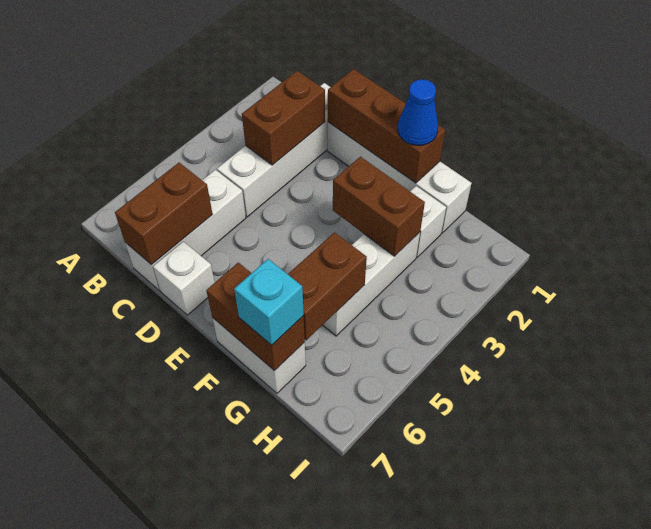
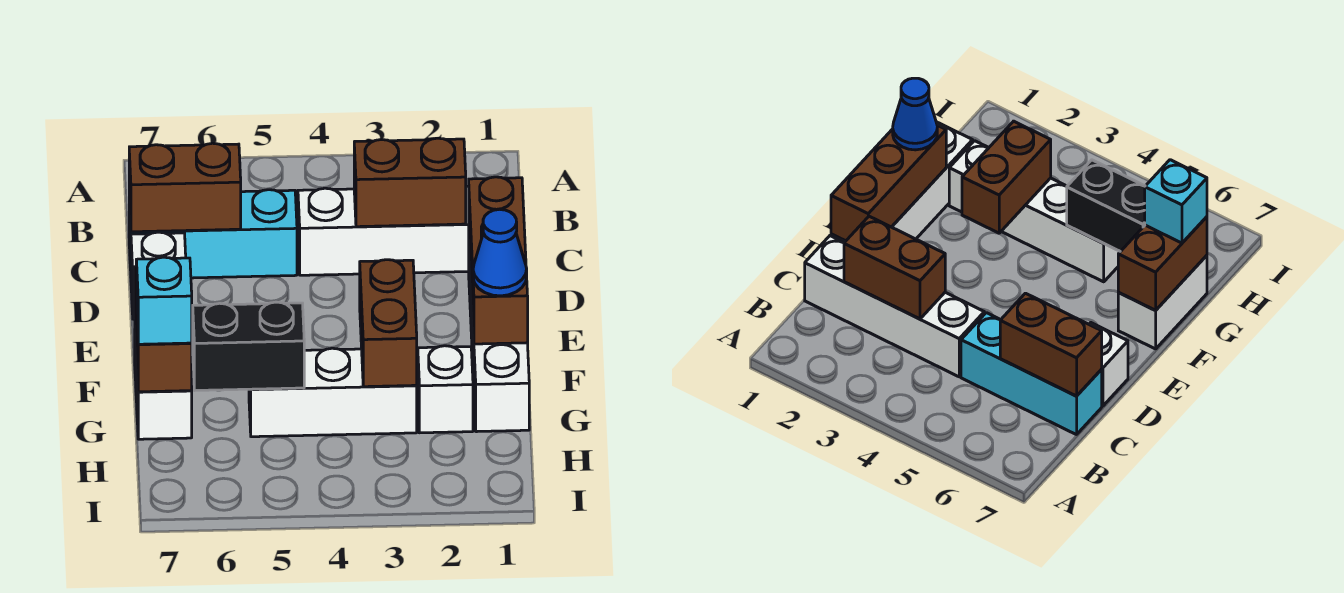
white brick C5:C7 level 1 -> cyan brick C5:C7 level 1
brown brick G5:G6 level 2 -> black brick G5:G6 level 2

